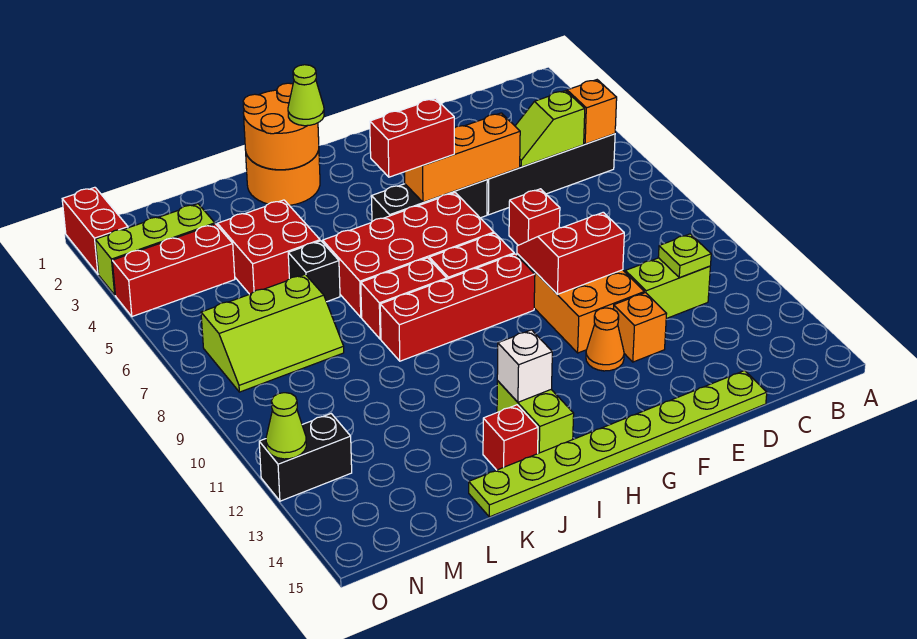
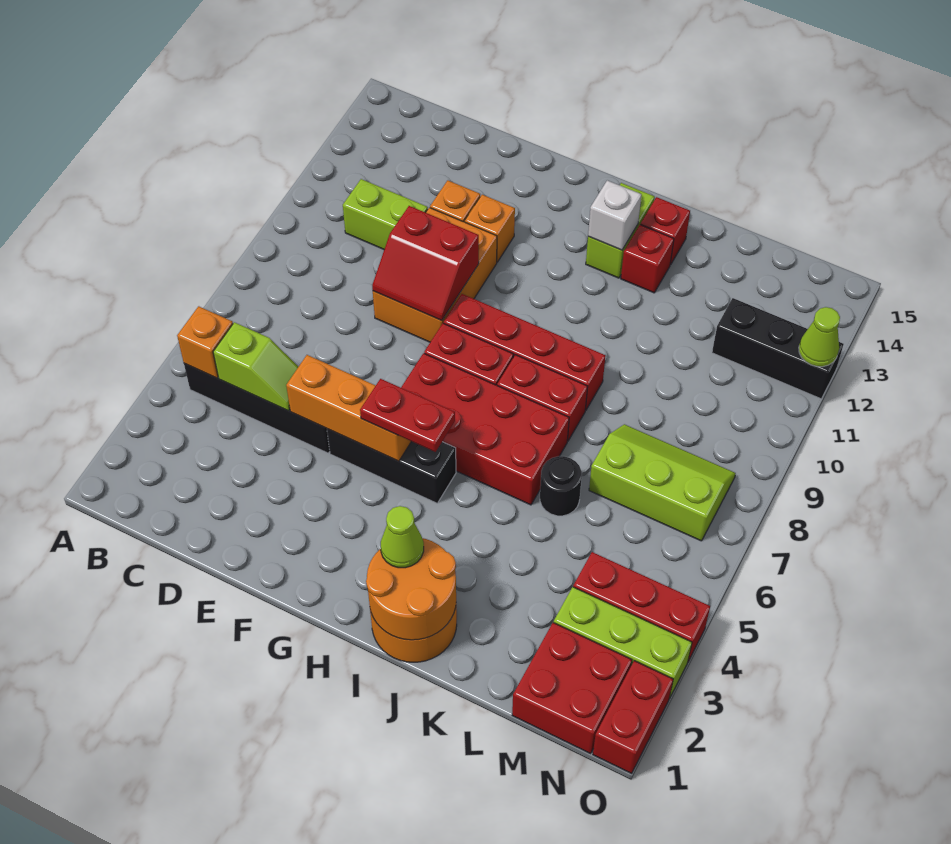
lime plate C11 level 2 -> none
lime plate D15:K15 level 1 -> none
red brick E7 level 1 -> red brick J13 level 1
orange cone F12 level 1 -> orange brick F12 level 1
red brick G5:H5 level 3 -> red plate G5:H5 level 3
red brick K4:L5 level 1 -> red brick M1:N2 level 1
black brick K6 level 1 -> black round brick K6 level 1
black brick N12:O12 level 1 -> black brick M12:O12 level 1

